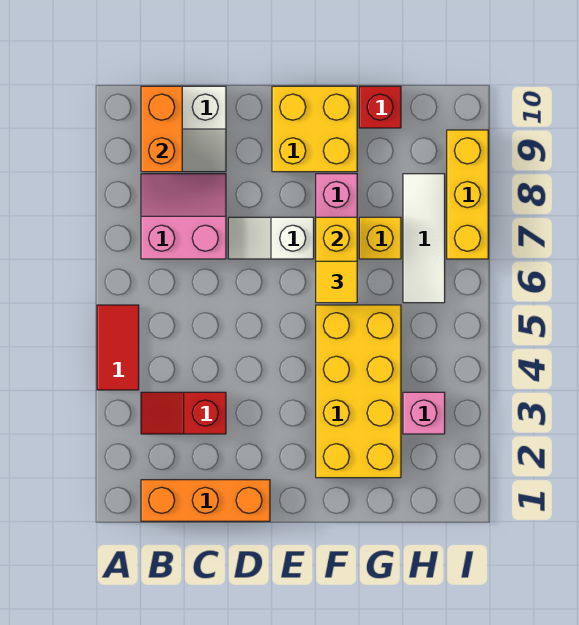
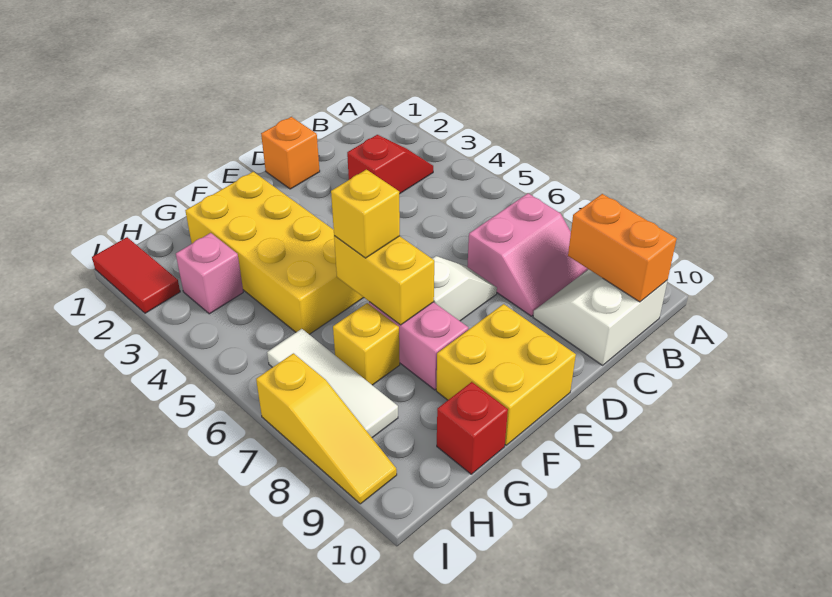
red tile A4:A5 level 1 -> red tile I1:I2 level 1
orange brick B1:D1 level 1 -> orange brick D1 level 1
yellow tile F6 level 3 -> yellow brick F6 level 3
yellow brick I7:I9 level 1 -> yellow slope I7:I9 level 1 top 7

